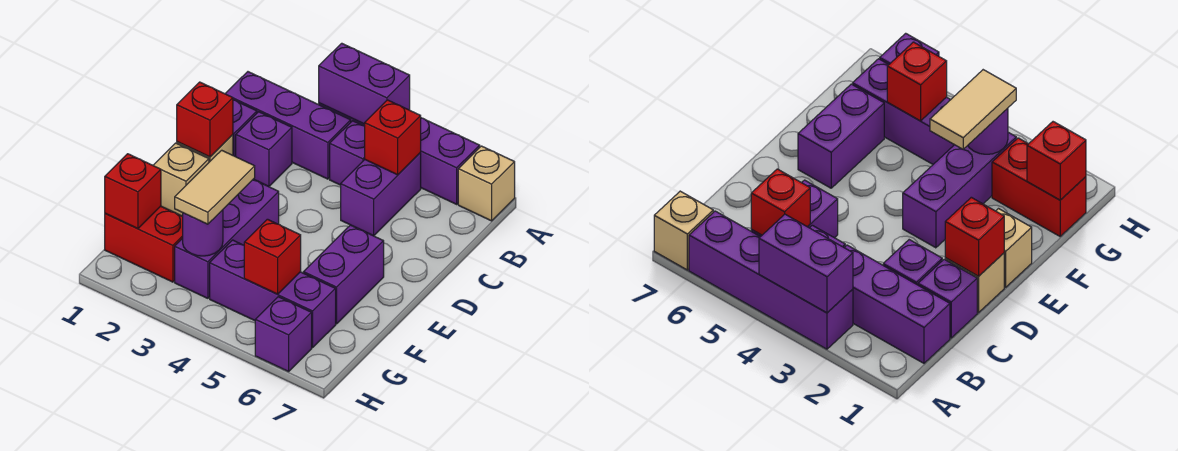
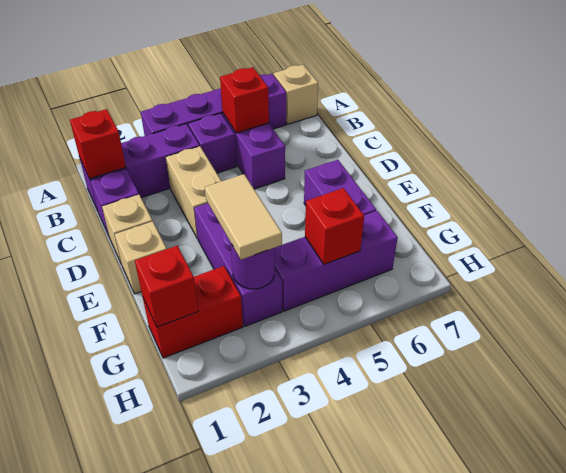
purple brick A3:A4 level 2 -> none
purple brick C2 level 1 -> none
none -> tan brick C3:D3 level 1
red brick D1 level 2 -> red brick B1 level 2
purple brick H6 level 1 -> none

